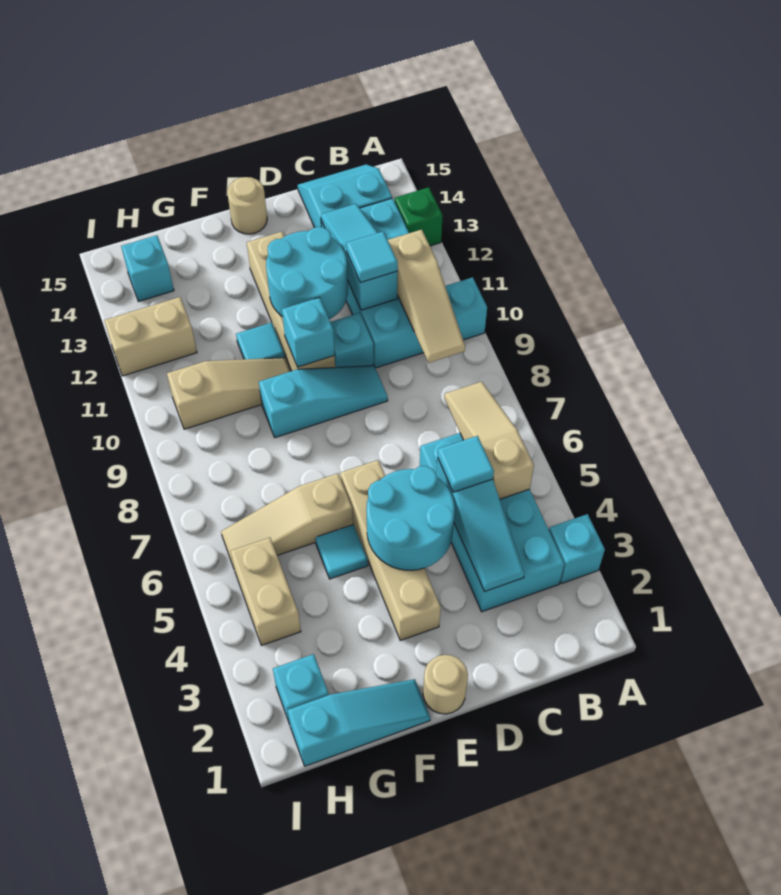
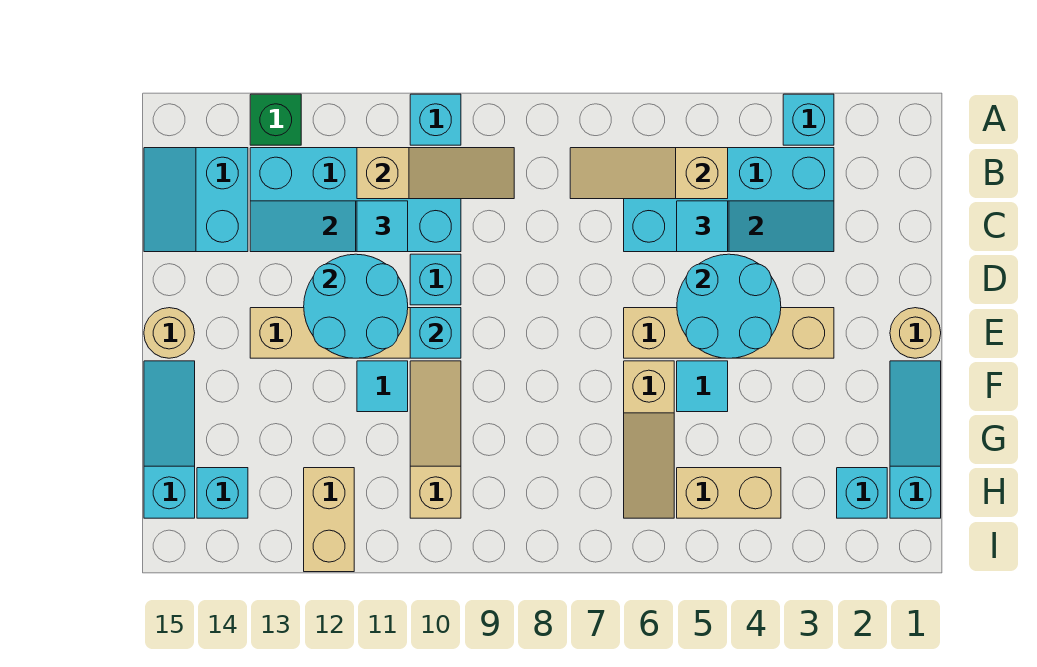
cyan slope D9:F9 level 1 top F -> cyan slope F15:H15 level 1 top H

